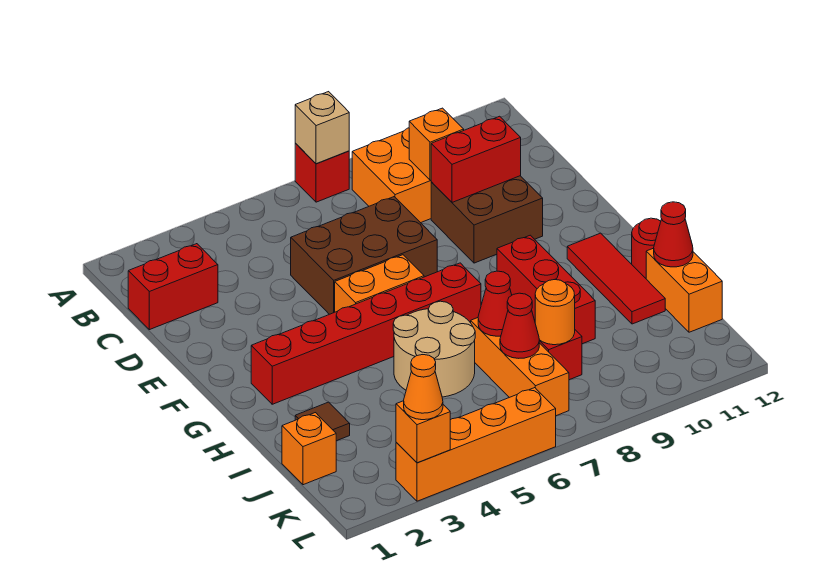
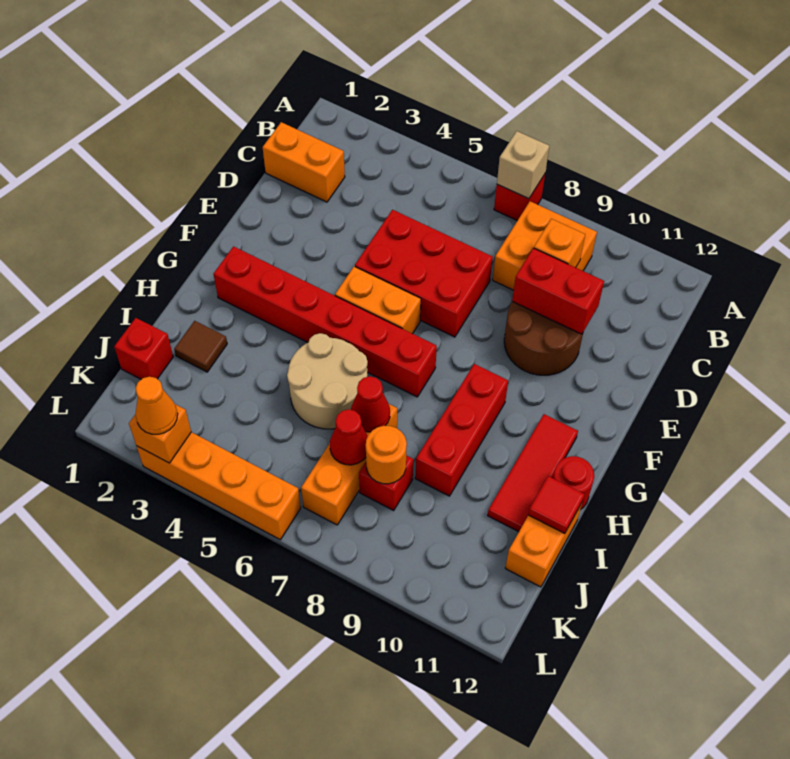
red brick C1:C2 level 1 -> orange brick C1:C2 level 1
brown brick D5:E7 level 1 -> red brick D5:E7 level 1
brown brick D9:E10 level 1 -> brown round brick D9:E10 level 1
red cone I12 level 2 -> red tile I12 level 2
orange brick J1 level 1 -> red brick J1 level 1

